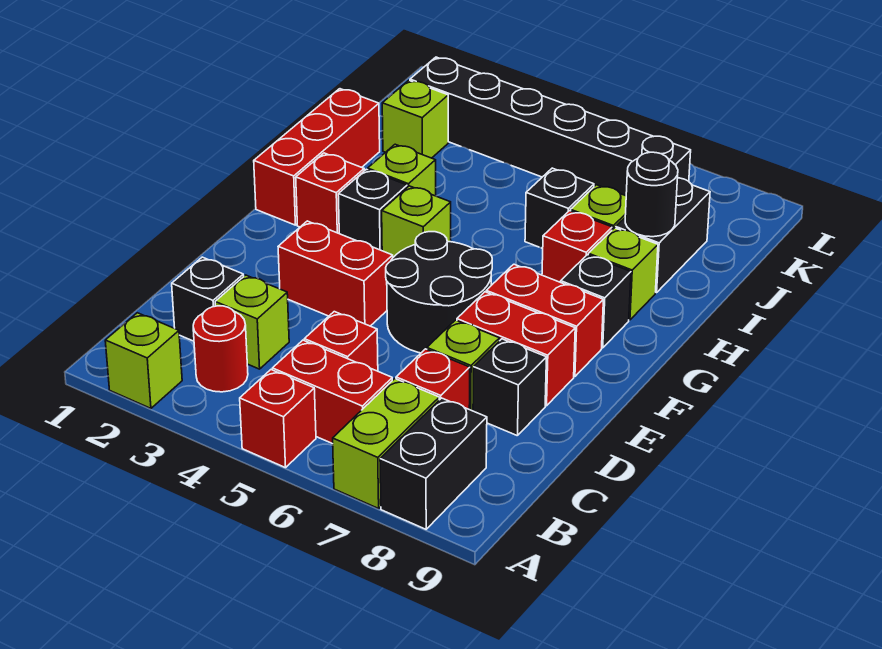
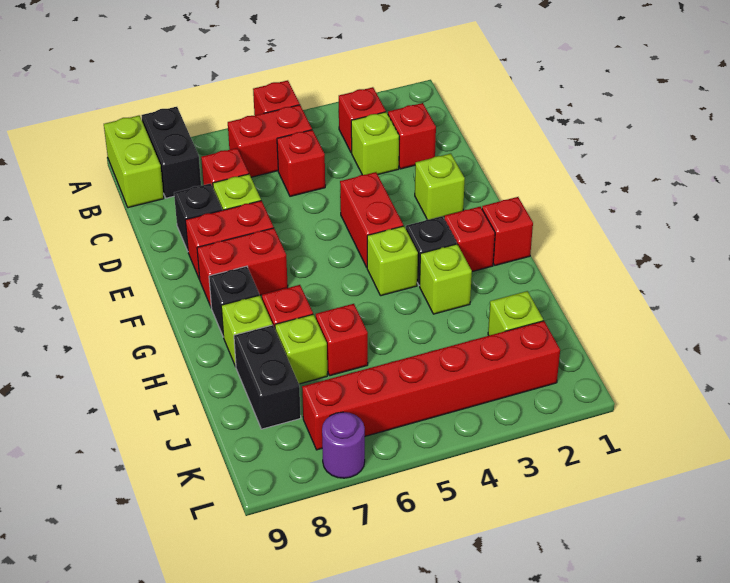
lime brick A2 level 1 -> lime brick E2 level 1
lime brick A7:B7 level 1 -> lime brick A9:B9 level 1
red round brick B3 level 1 -> red brick B3 level 1
black brick C2 level 1 -> red brick C2 level 1
red brick E3:E4 level 1 -> red brick E4:F4 level 1
black round brick E5:F6 level 1 -> none
red brick G1:I1 level 1 -> red brick G1 level 1
black brick I6 level 1 -> red brick I6 level 1
black round brick I8 level 2 -> none
black brick K2:K7 level 1 -> red brick K2:K7 level 1
none -> purple round brick L7 level 1

